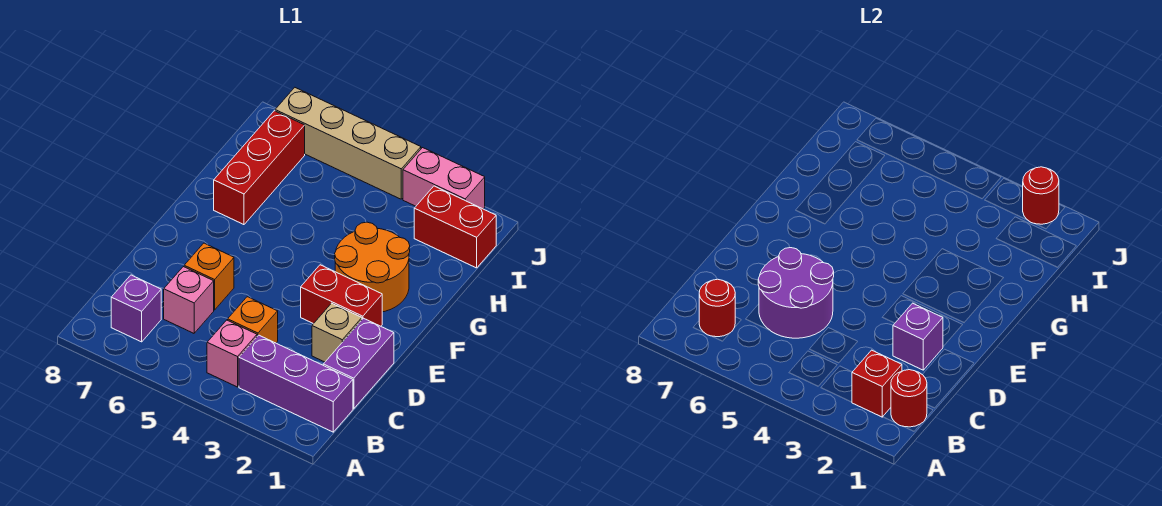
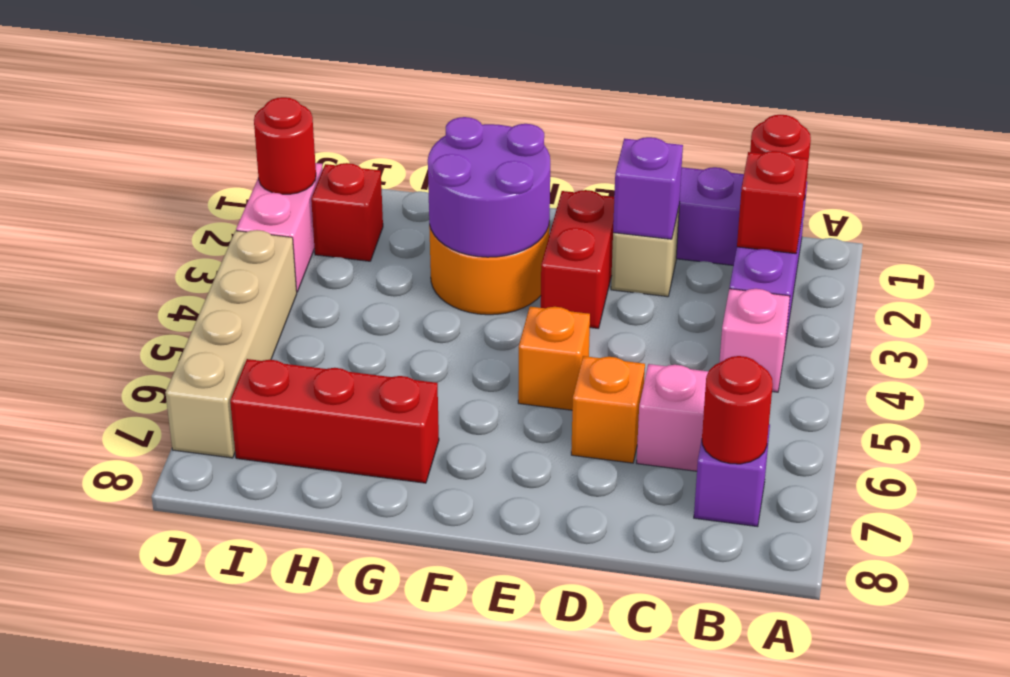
orange brick C4 level 1 -> orange brick E5 level 1
purple round brick C5:D6 level 2 -> purple round brick F2:G3 level 2
red brick I1:I2 level 1 -> red brick I2 level 1

